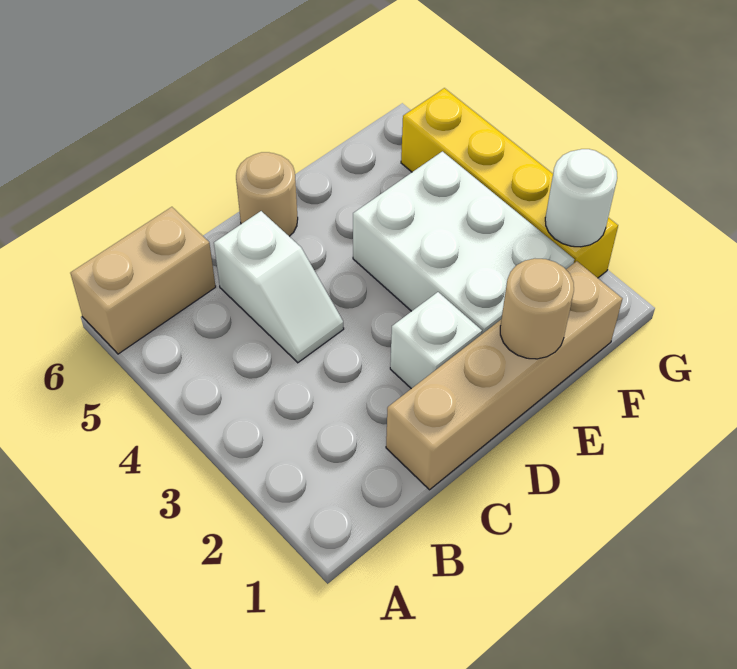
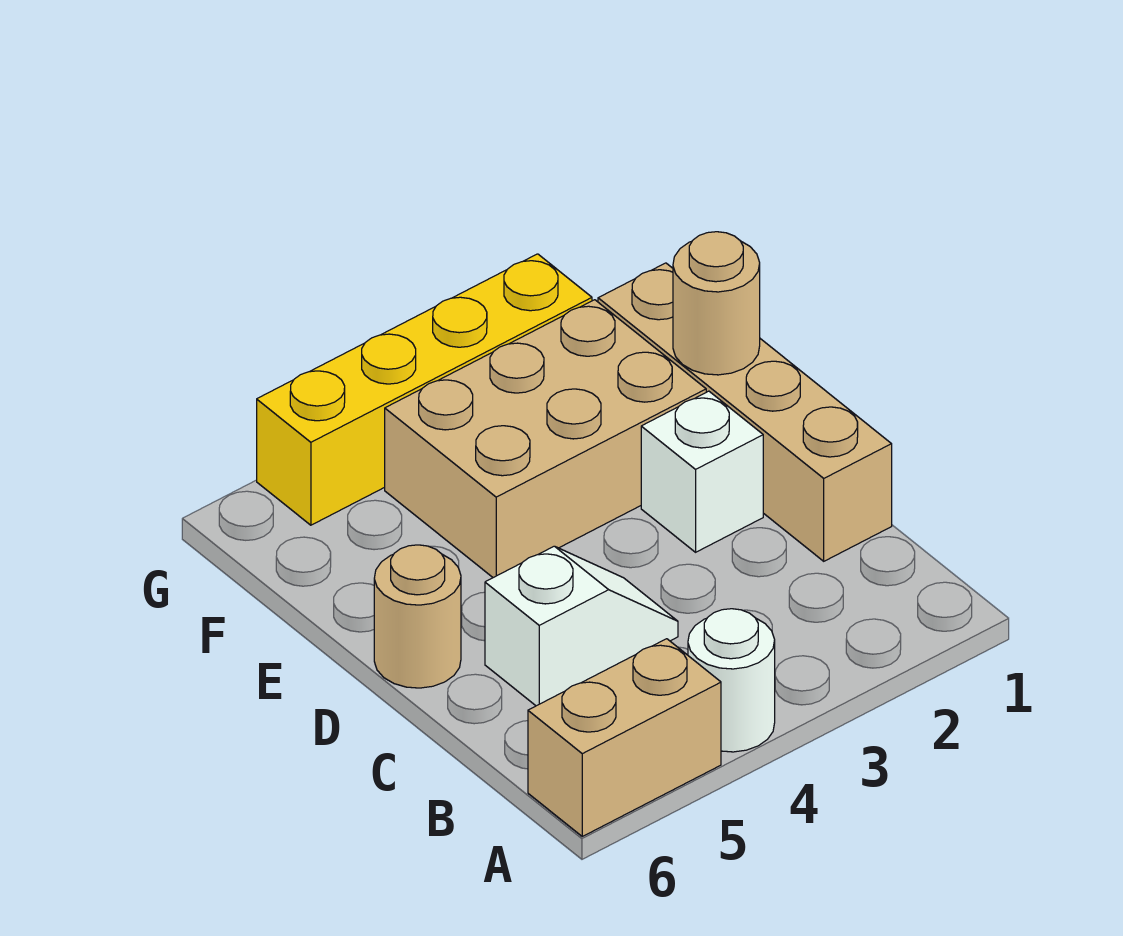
tan brick A6:B6 level 1 -> tan brick A5:A6 level 1
white brick E2:F4 level 1 -> tan brick E2:F4 level 1
white round brick G2 level 2 -> white round brick A4 level 1

